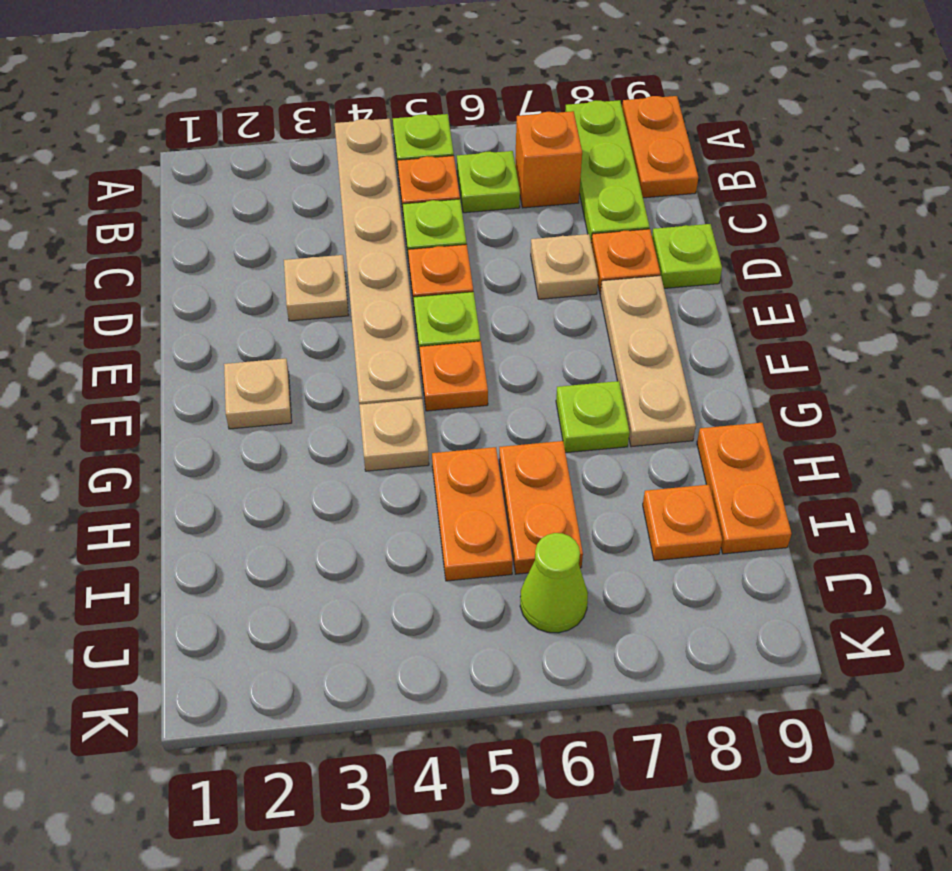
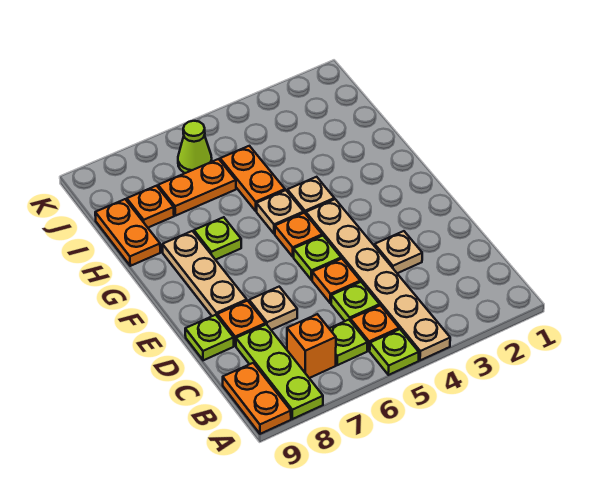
tan plate F2 level 1 -> tan plate G5 level 1
orange plate H6:I6 level 1 -> orange plate I6:I7 level 1

